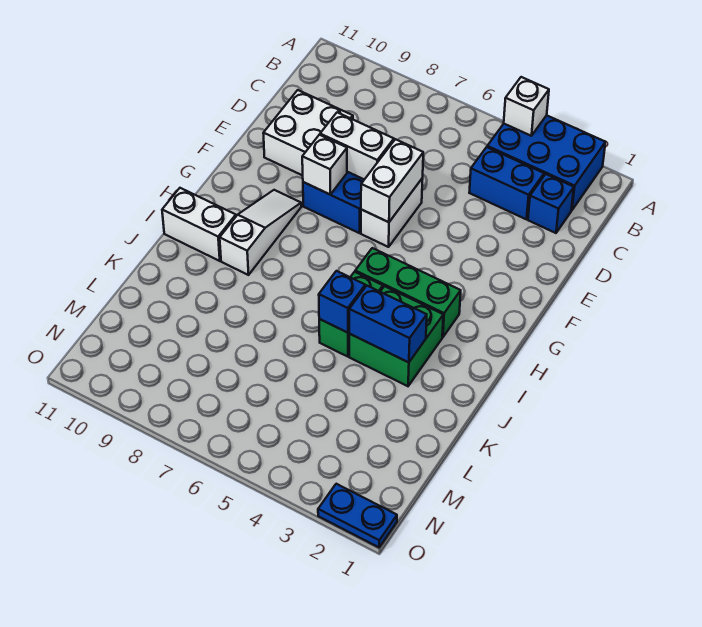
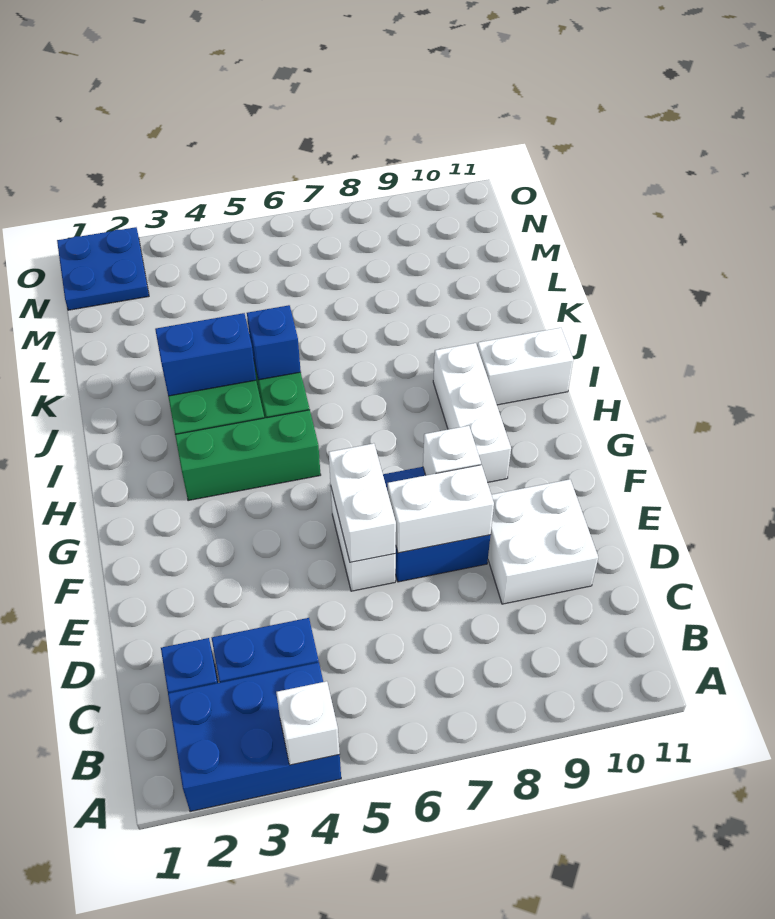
white slope G9:I9 level 1 top I -> white brick G9:I9 level 1
blue plate O1:O2 level 1 -> blue plate N1:O2 level 1

